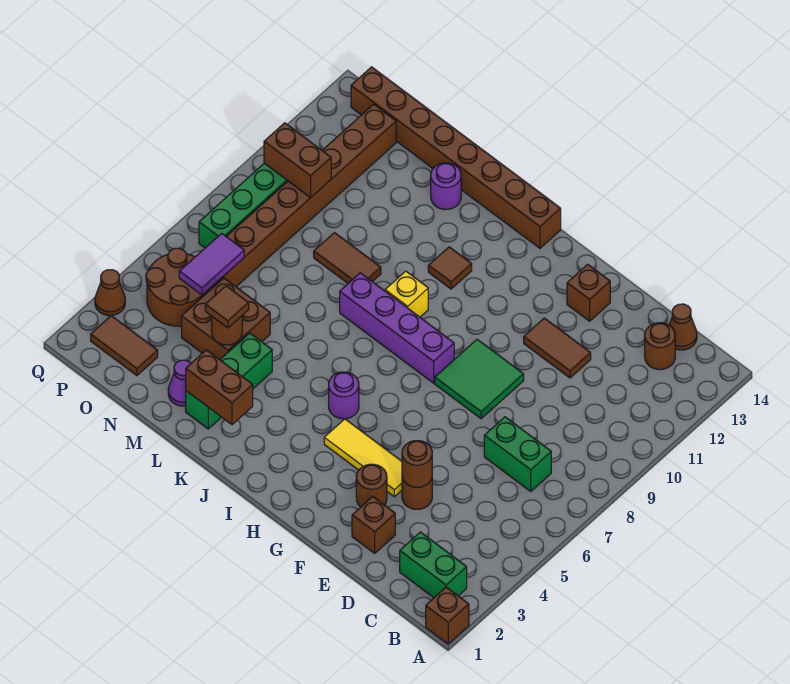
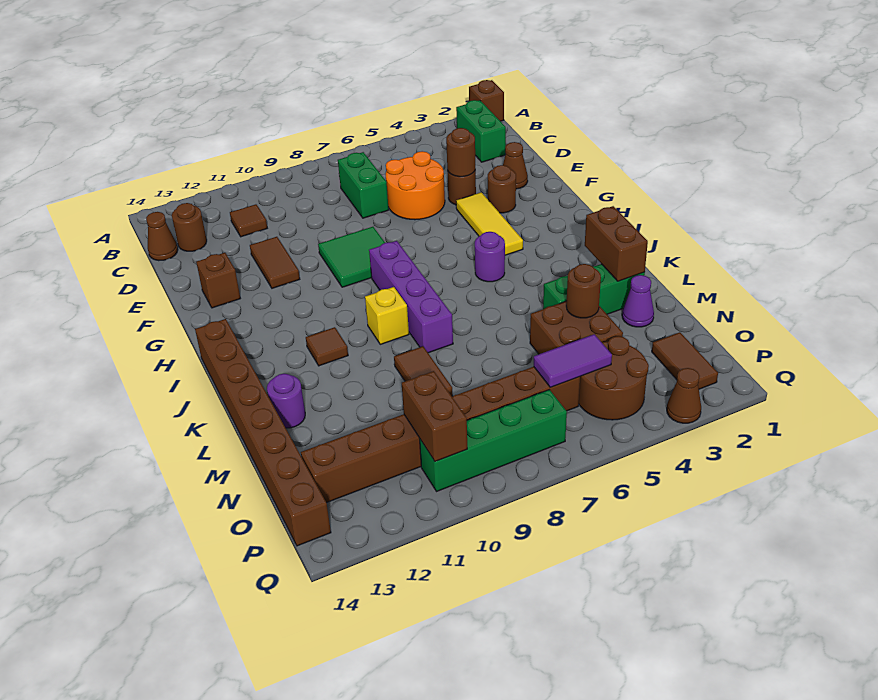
none -> orange round brick D5:E6 level 1
brown brick E2 level 1 -> brown cone E2 level 1
brown tile M4 level 3 -> brown tile C11 level 1

